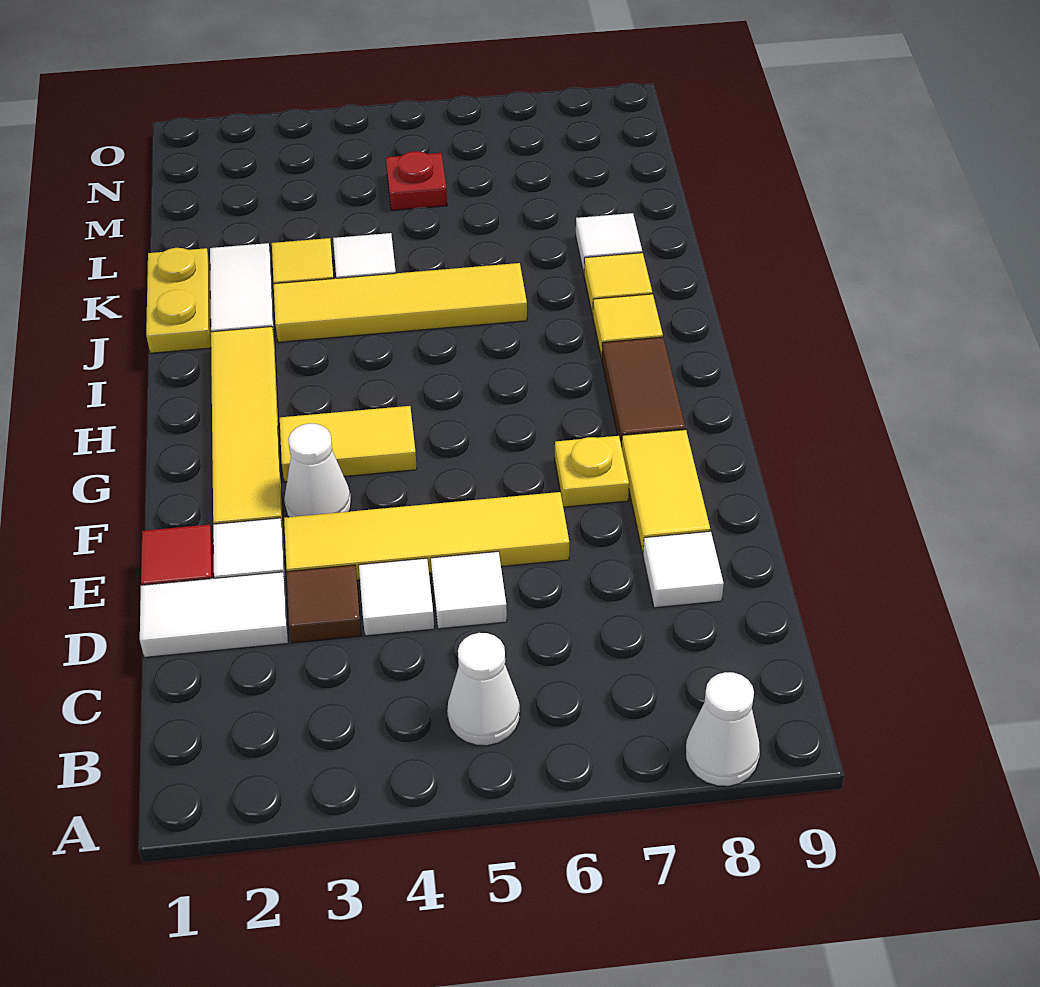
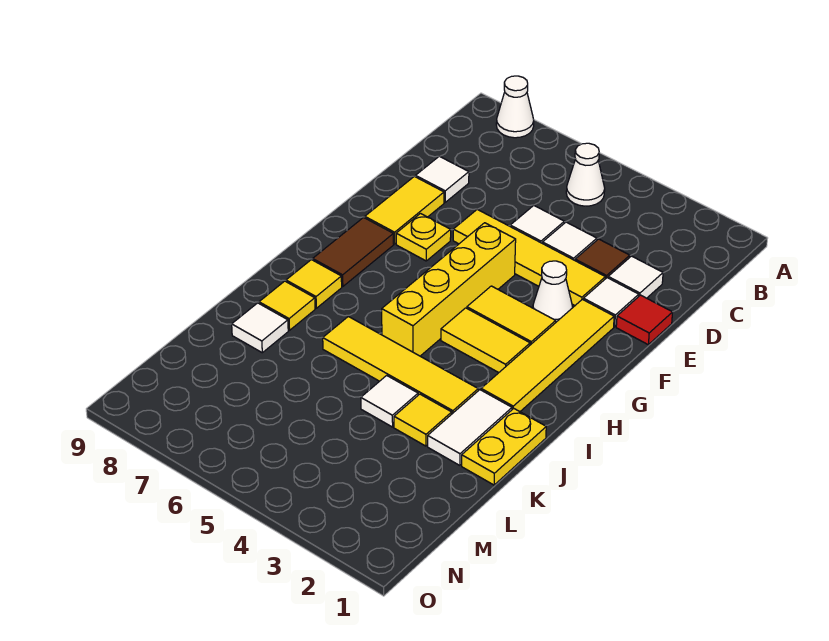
white tile D1:D2 level 1 -> white tile D2 level 1
none -> yellow brick F5:I5 level 1
none -> yellow tile H3:H4 level 1
red plate M5 level 1 -> none

